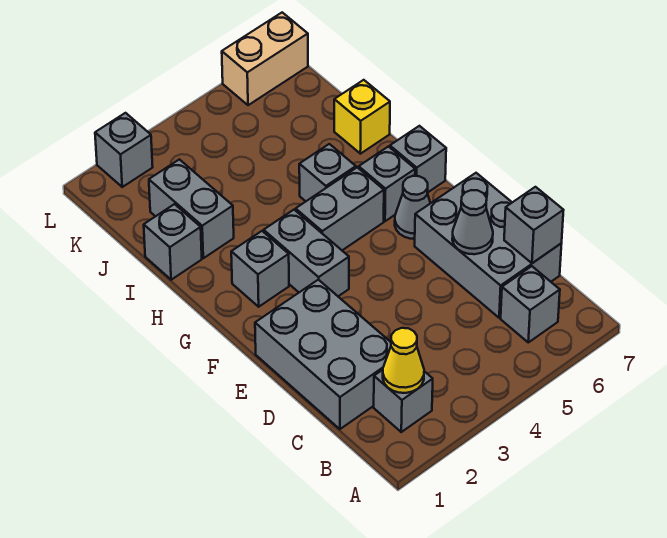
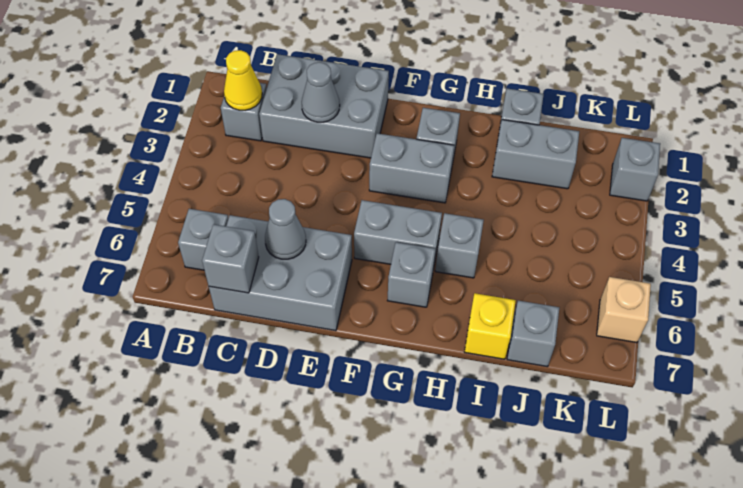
grey cone F6 level 1 -> grey cone D2 level 2
grey brick G4:G5 level 1 -> grey brick F5:G5 level 1
grey brick G7 level 1 -> grey brick J7 level 1
tan brick L6:L7 level 1 -> tan brick L6 level 1

